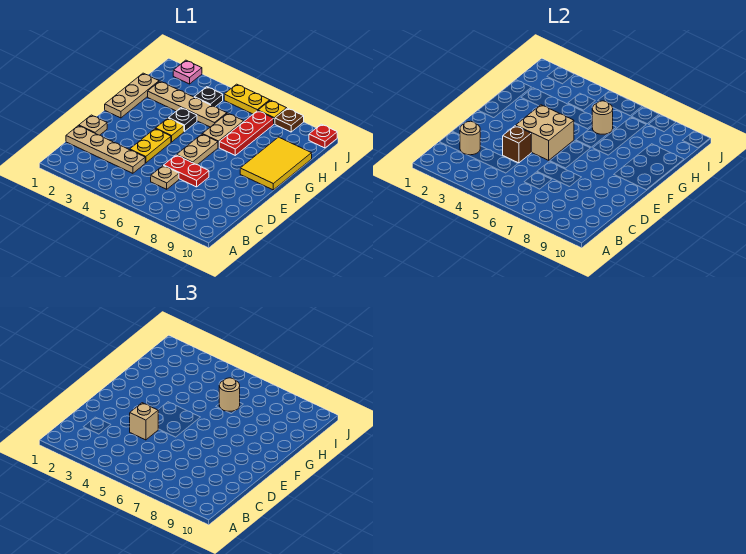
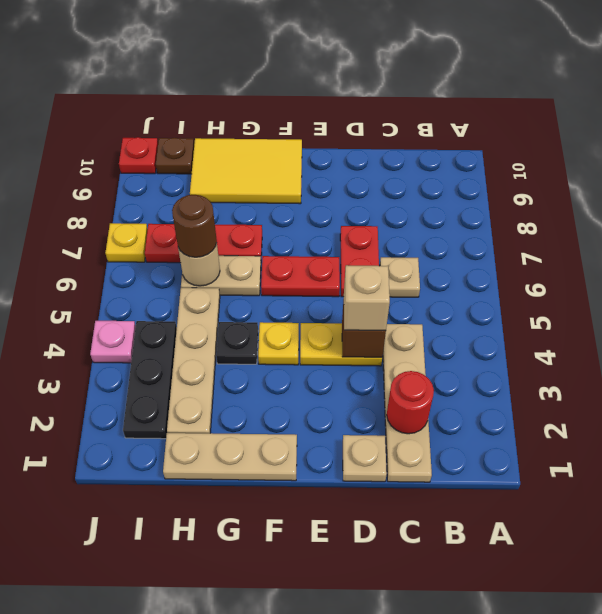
tan round brick C2 level 2 -> red round brick C2 level 2
tan brick E4:F5 level 2 -> none
tan plate E6:F6 level 1 -> red plate E6:F6 level 1
tan round brick H6 level 3 -> brown round brick H6 level 3
black plate I4 level 1 -> black plate I2:I4 level 1
pink plate J2 level 1 -> pink plate J4 level 1
yellow plate J5:J6 level 1 -> none
brown plate J8 level 1 -> brown plate I10 level 1

